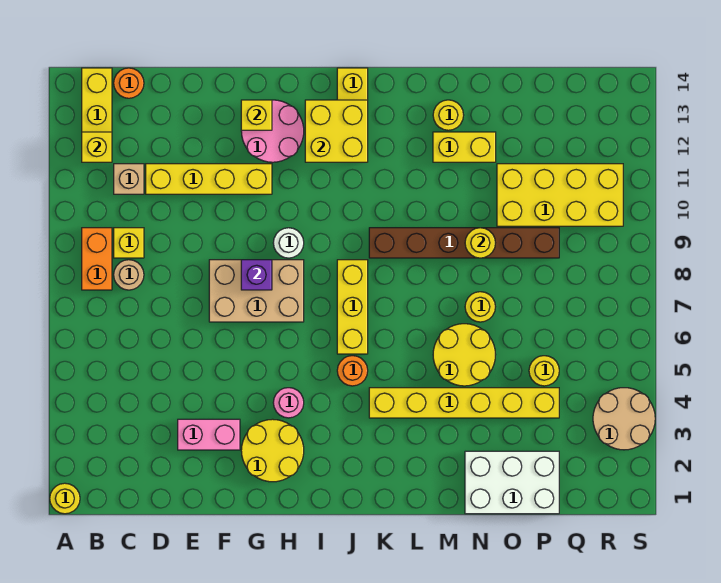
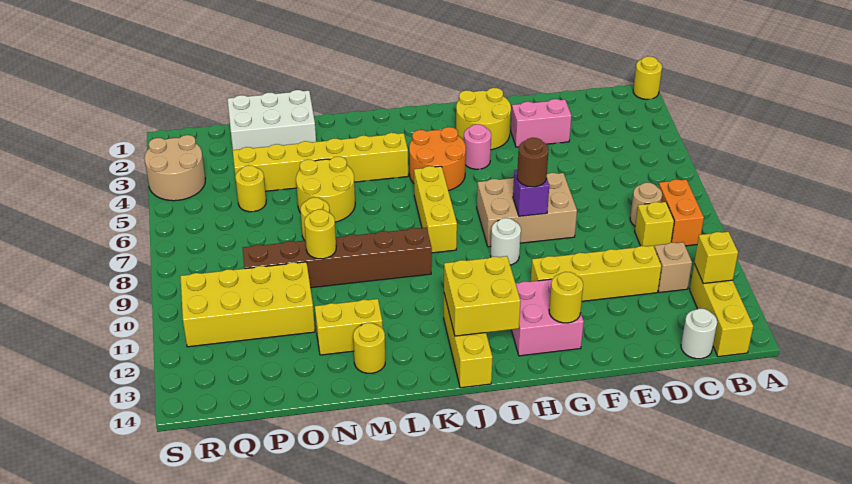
orange round brick C14 level 1 -> white round brick C14 level 1
none -> brown round brick G8 level 3
pink round brick G12:H13 level 1 -> pink brick G12:H13 level 1
yellow brick G13 level 2 -> yellow round brick G13 level 2
orange round brick J5 level 1 -> orange round brick I4:J5 level 1

